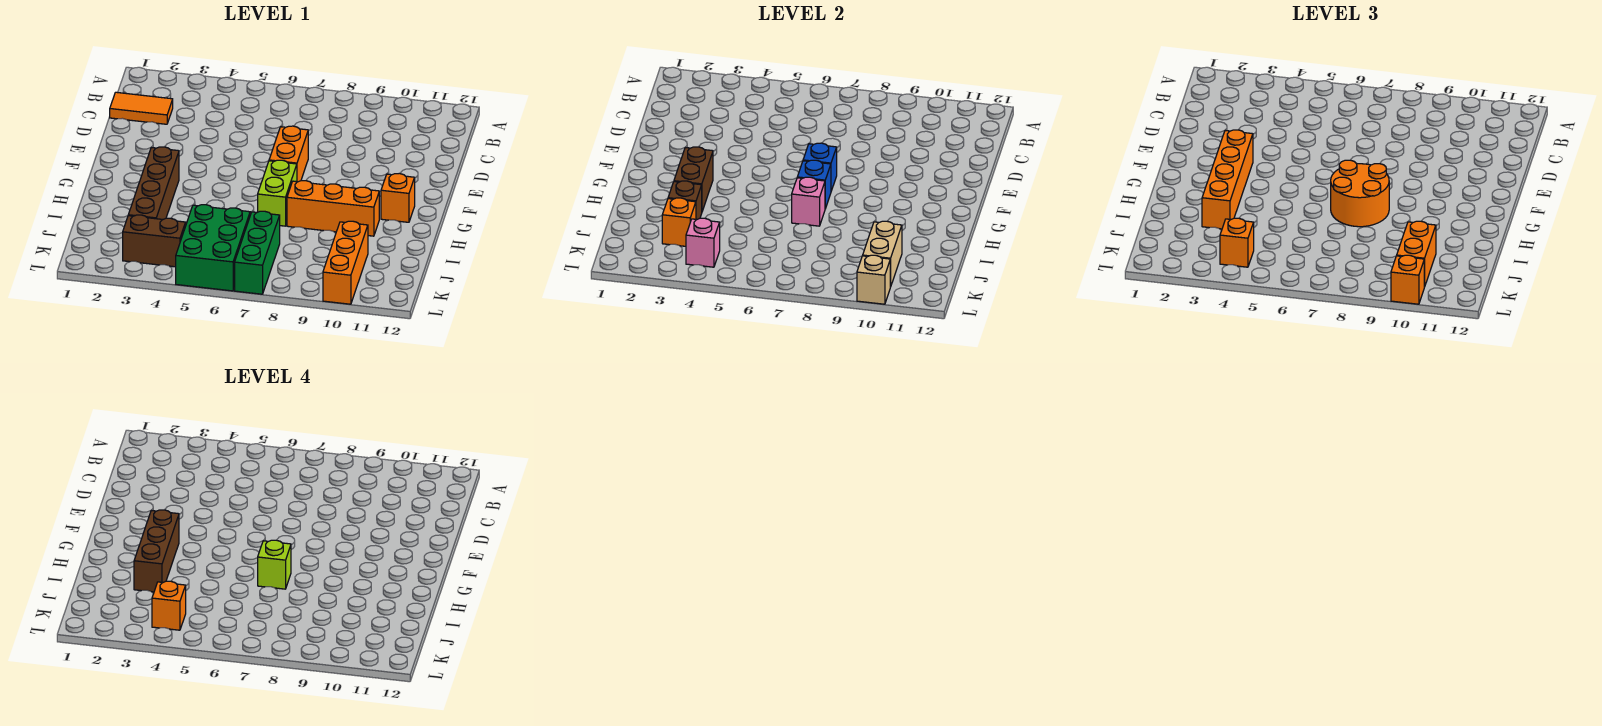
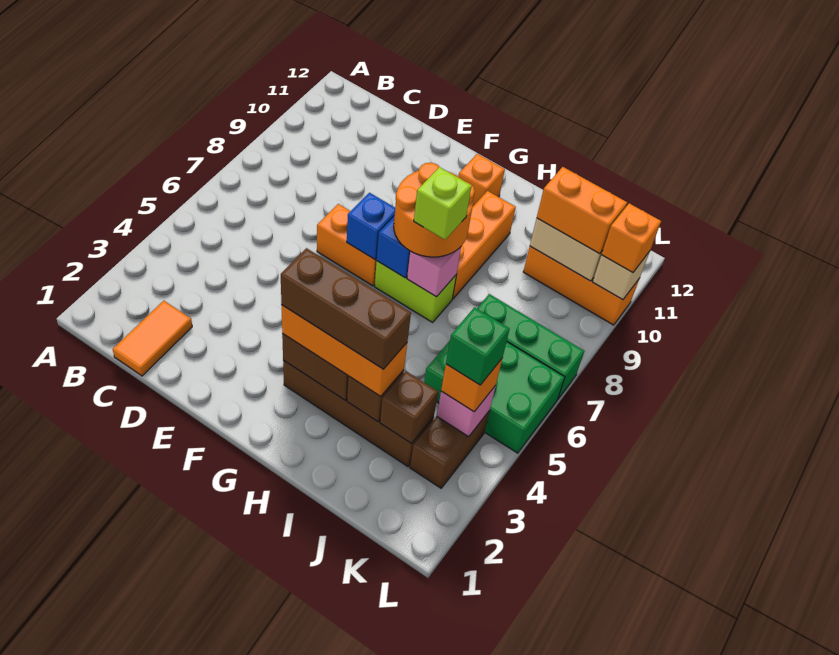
orange brick F3:I3 level 3 -> orange brick G3:I3 level 3
orange brick J3 level 2 -> brown brick J3 level 2
orange brick K4 level 4 -> green brick K4 level 4

